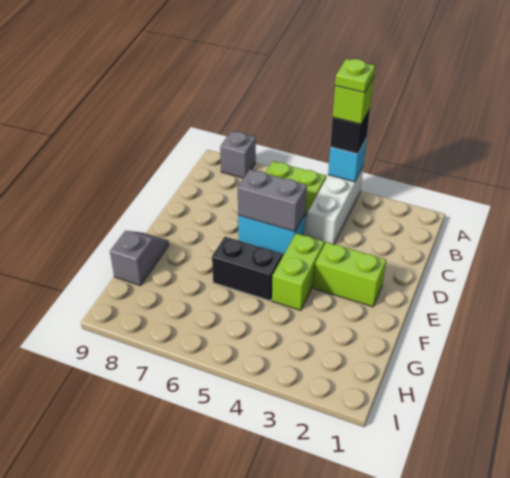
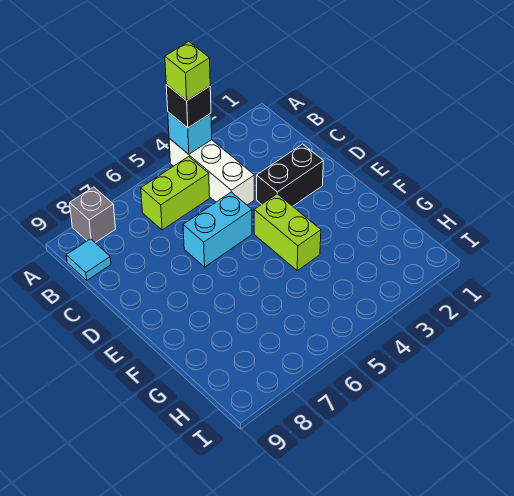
lime plate A4 level 5 -> none
none -> cyan tile B9 level 1
grey brick D5:D6 level 2 -> none
lime brick E2:E3 level 1 -> none
black brick F5:F6 level 1 -> black brick D2:D3 level 1
grey slope F9:G9 level 1 top G -> none

